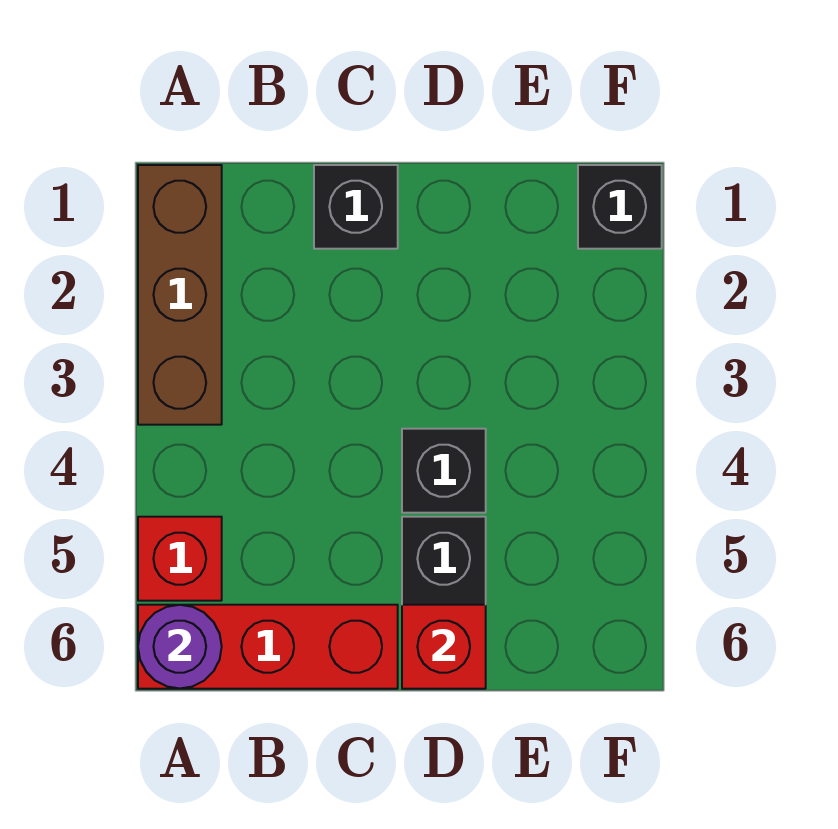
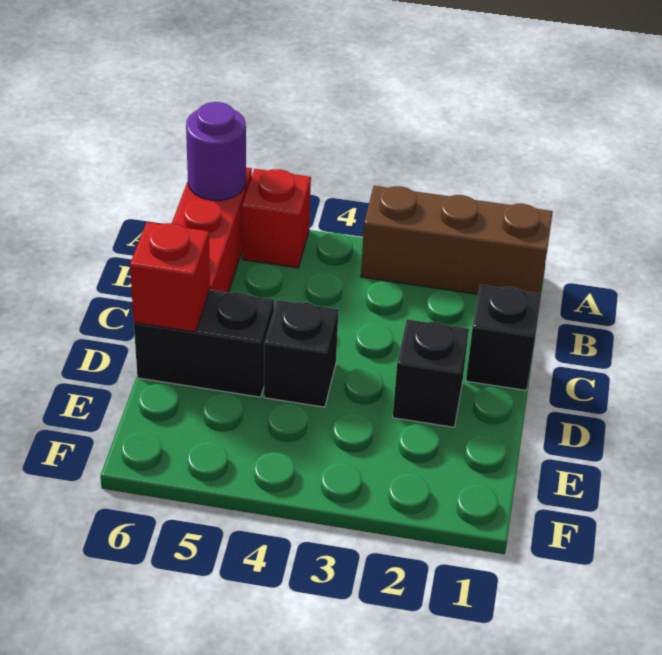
black brick F1 level 1 -> black brick D2 level 1

